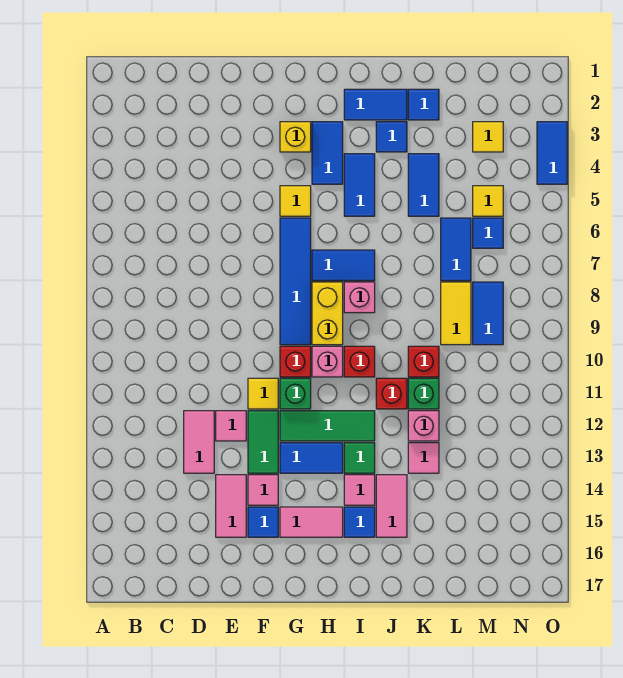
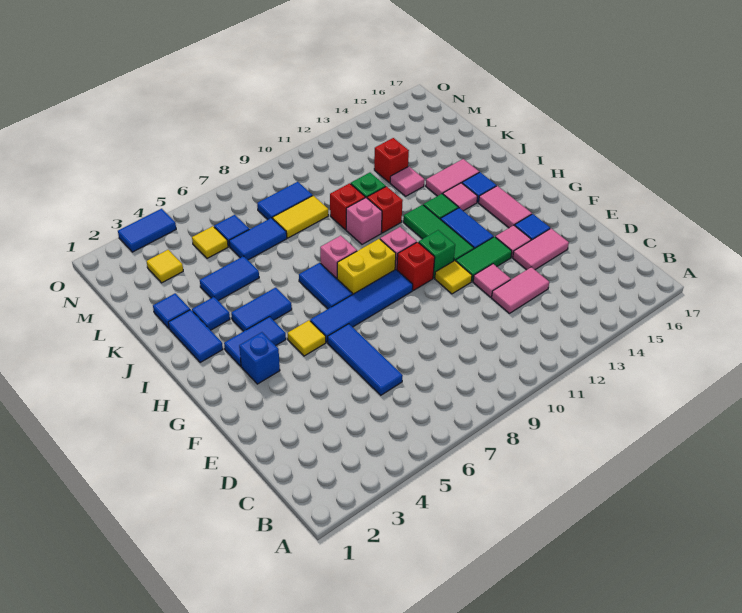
none -> blue tile D6:F6 level 1
yellow brick G3 level 1 -> blue brick G3 level 1
red brick I10 level 1 -> red brick L13 level 1
pink brick K12 level 1 -> pink brick J10 level 1

